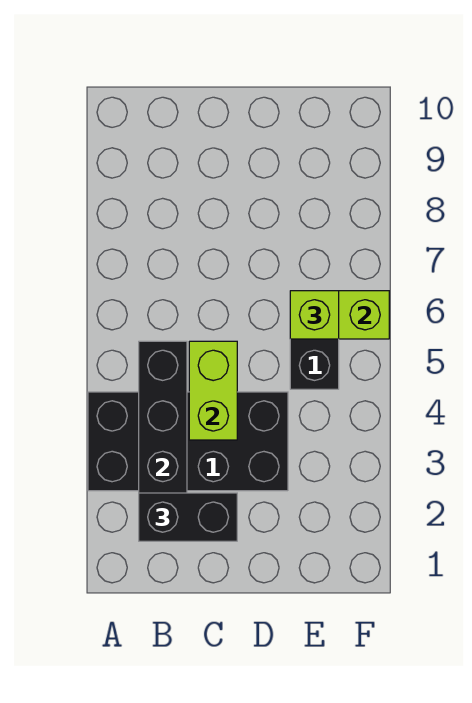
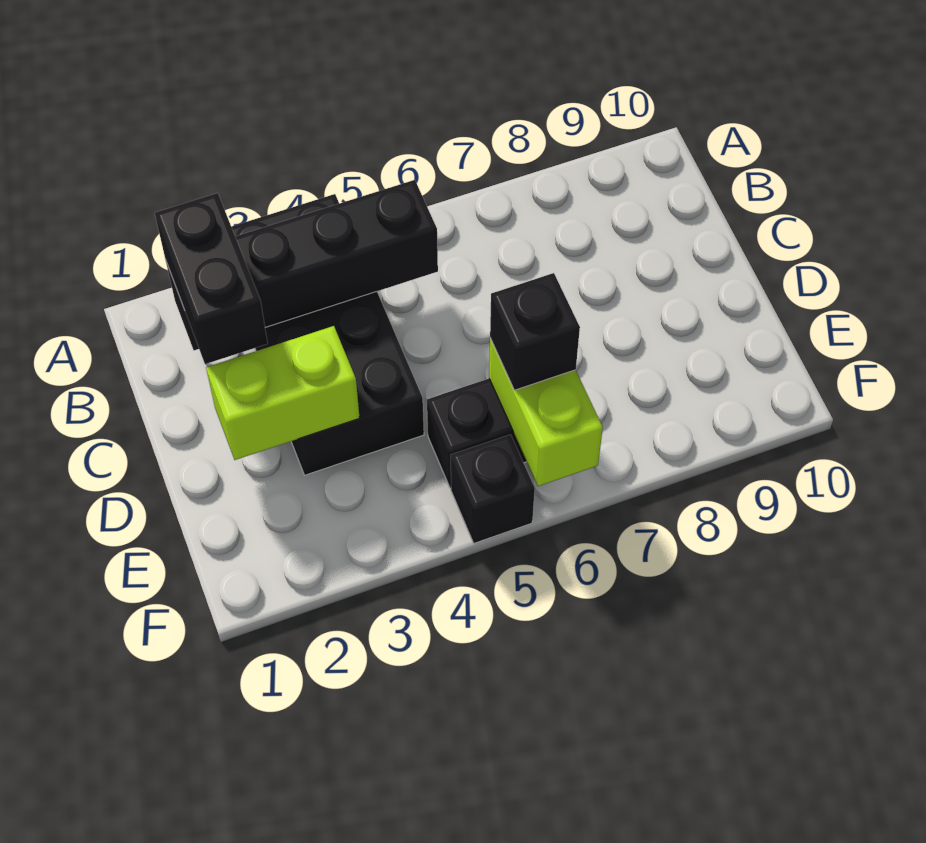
lime brick C4:C5 level 2 -> lime brick D2:D3 level 2
lime brick E6 level 3 -> black brick E6 level 3
none -> black brick F5 level 1

